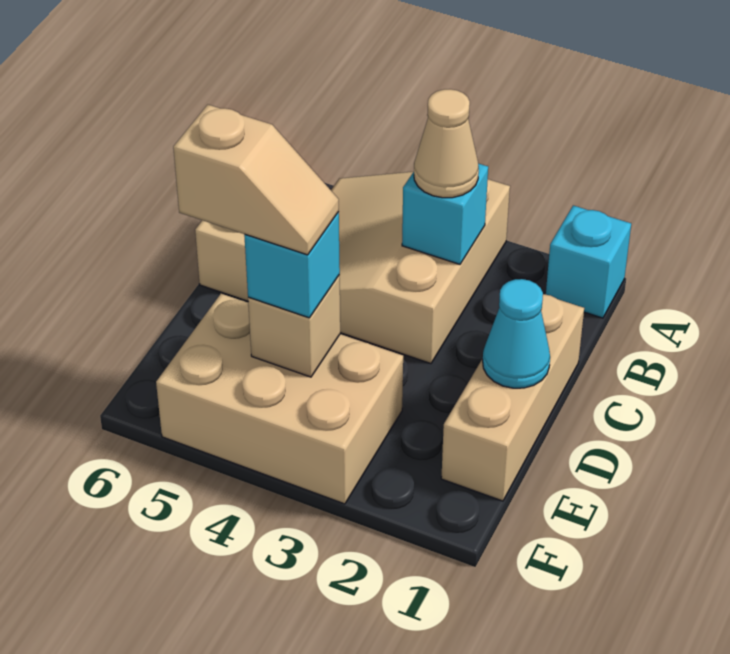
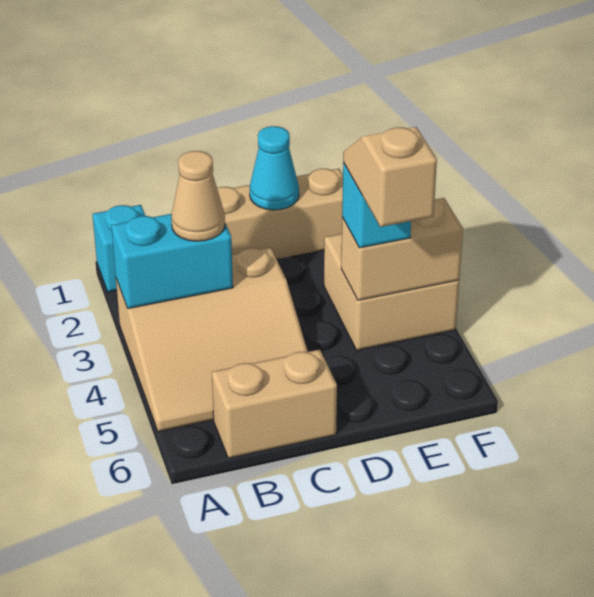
cyan brick B3 level 2 -> cyan brick A3:B3 level 2
tan brick E3:F5 level 1 -> tan brick E3:F4 level 1
tan brick E4 level 2 -> tan brick E4:F4 level 2

